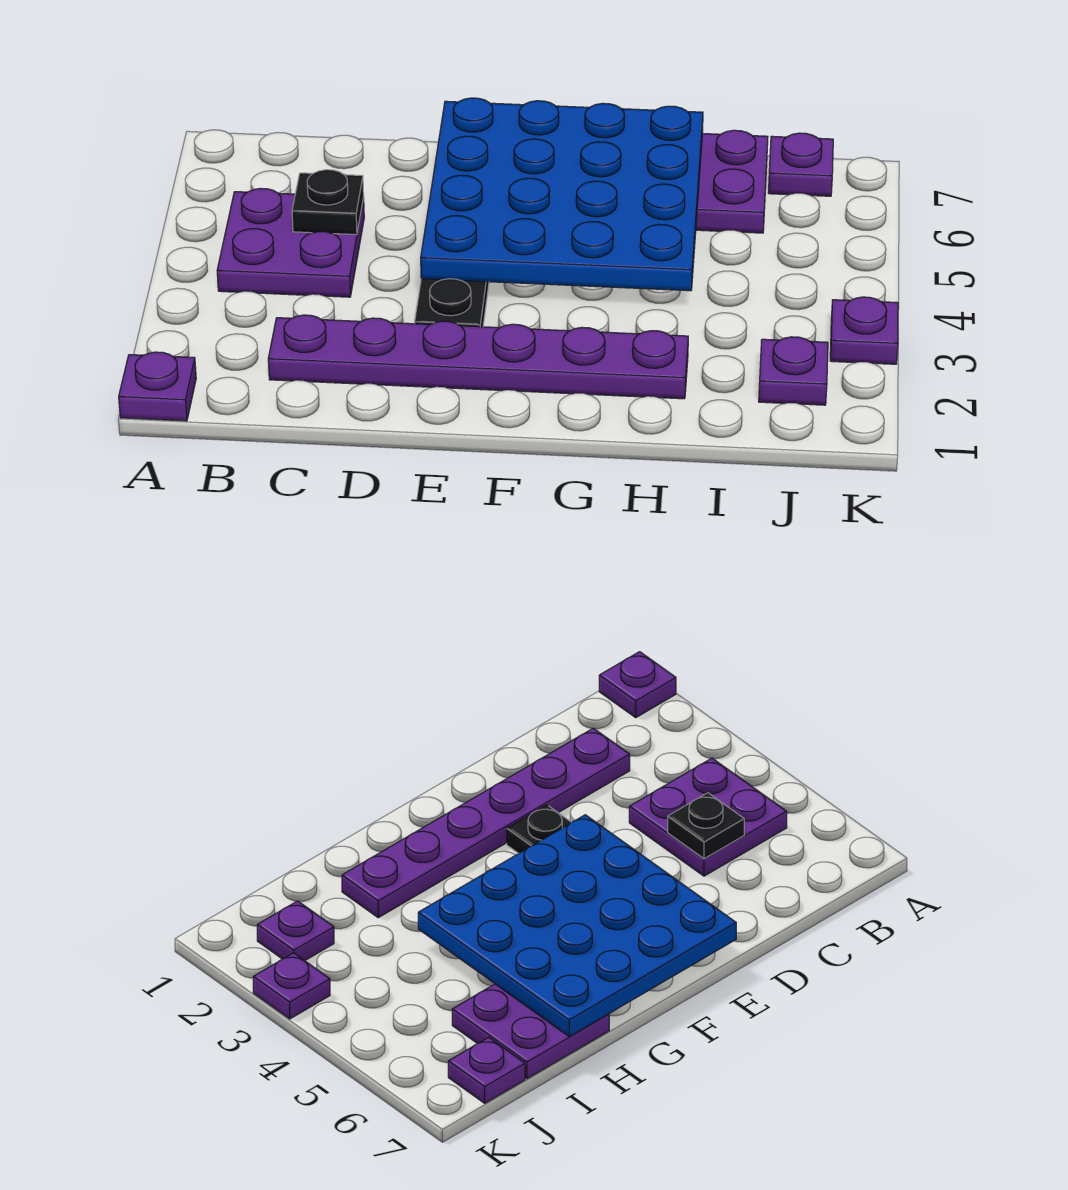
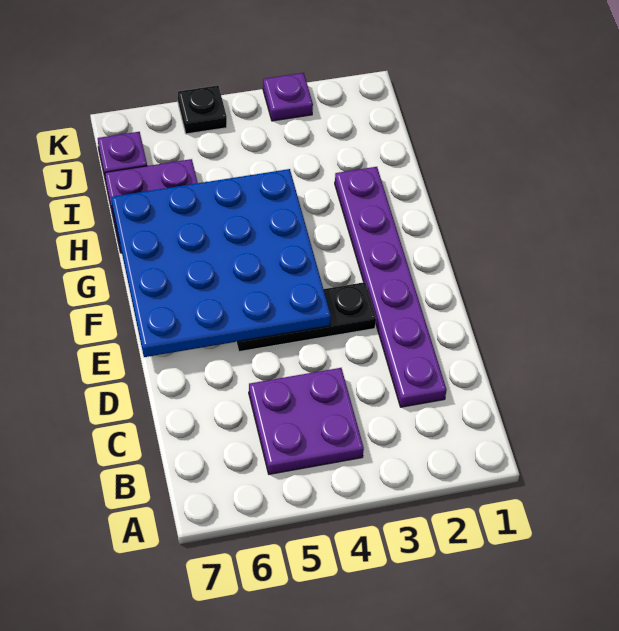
purple plate A1 level 1 -> none
black plate C5 level 2 -> black plate K5 level 1
purple plate J2 level 1 -> none

